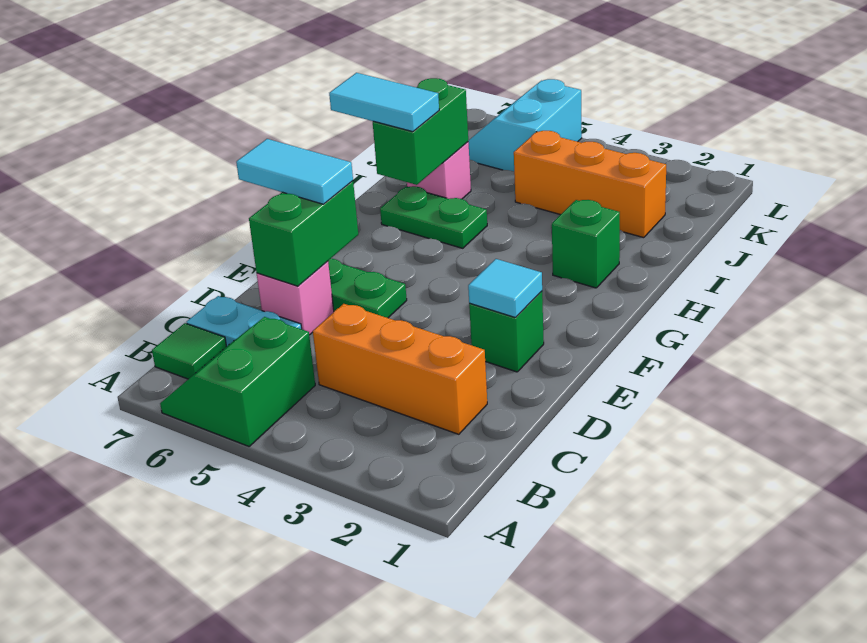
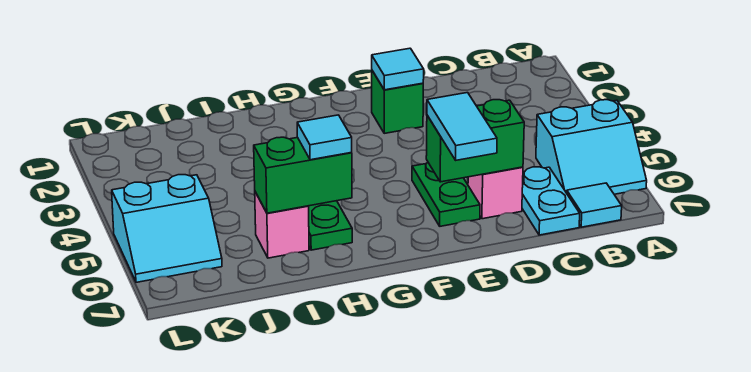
green slope A5:B6 level 1 top 5 -> cyan slope A5:B6 level 1 top 5
green tile B7 level 1 -> cyan tile B7 level 1
orange brick C2:C4 level 1 -> none
green brick H2 level 1 -> none
cyan tile H6:H7 level 3 -> cyan tile H6 level 3
orange brick J2:J4 level 1 -> none

